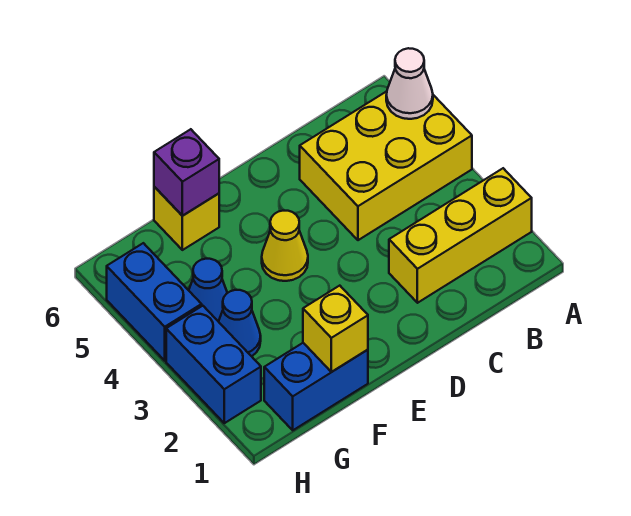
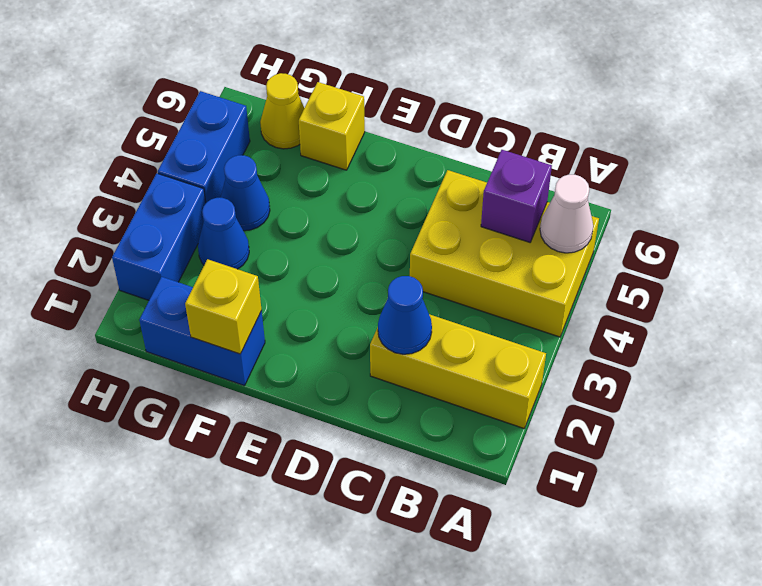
none -> blue cone C2 level 2
yellow cone E4 level 1 -> yellow cone G6 level 1
purple brick F6 level 2 -> purple brick B5 level 2

